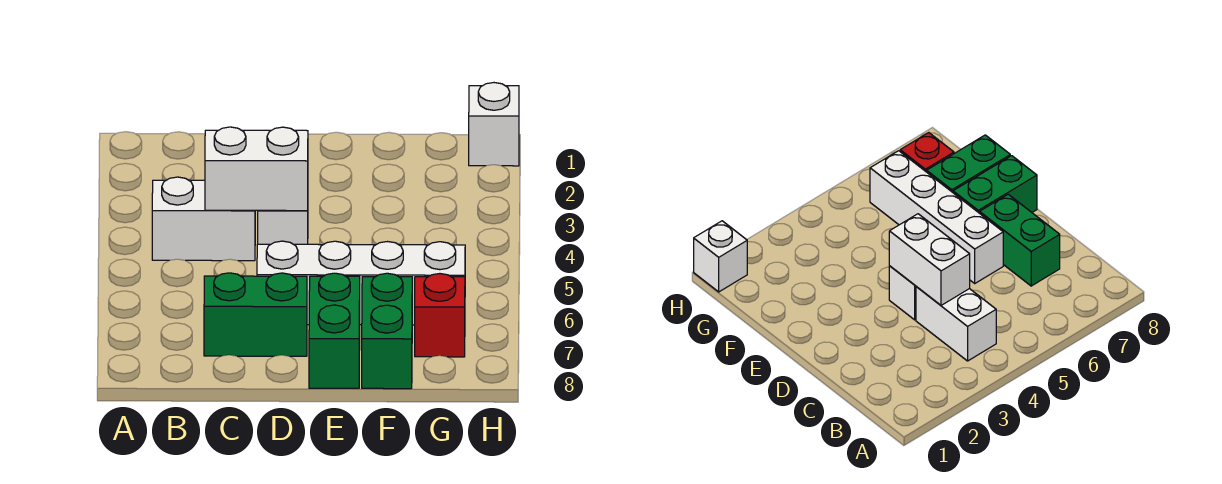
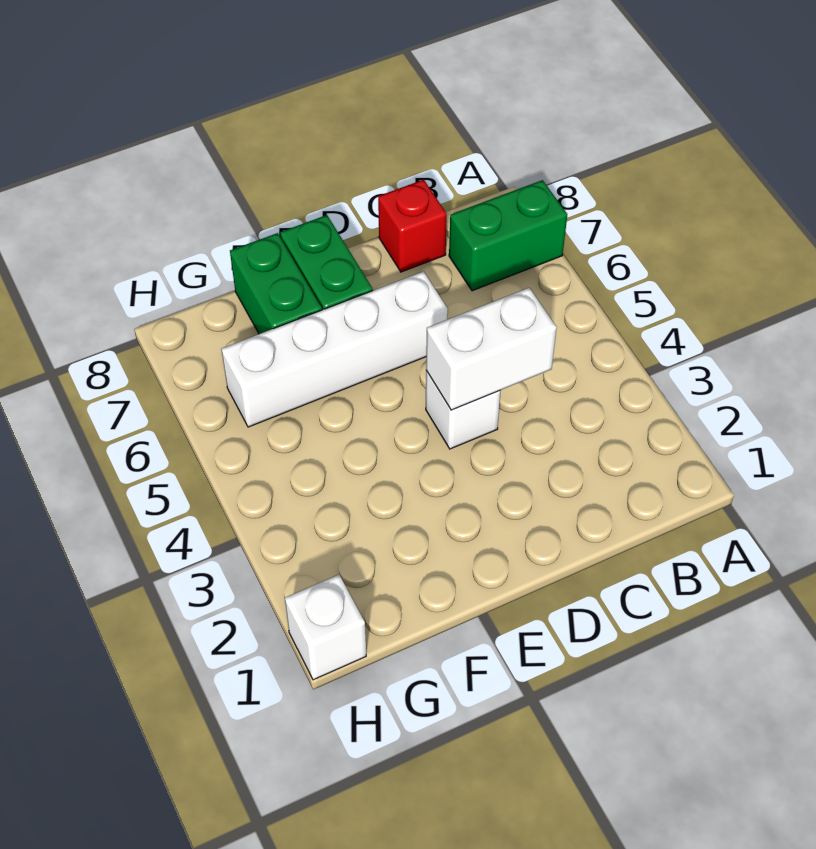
white brick B4:C4 level 1 -> none
green brick C7:D7 level 1 -> green brick A7:B7 level 1
red brick G7 level 1 -> red brick C8 level 1

